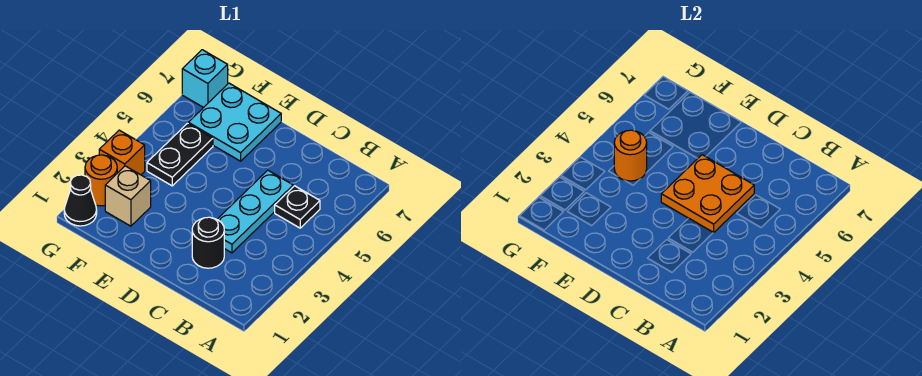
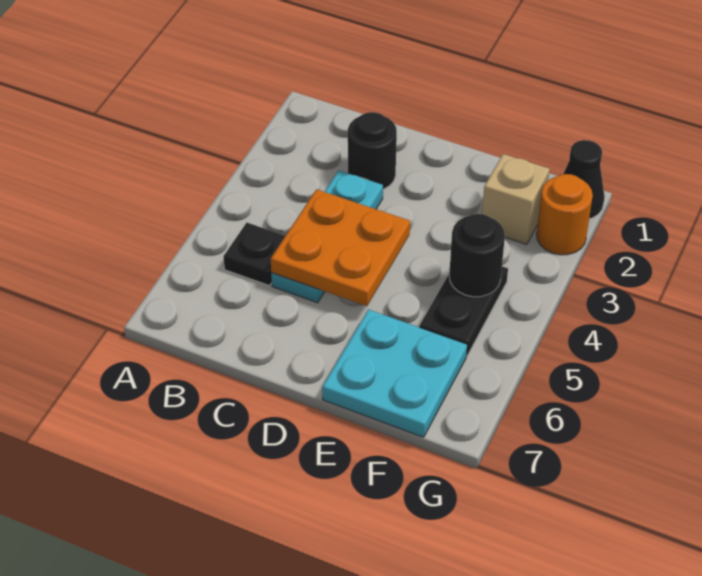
orange round brick F4 level 2 -> black round brick F4 level 2
orange brick G3 level 1 -> none
cyan brick G7 level 1 -> none

